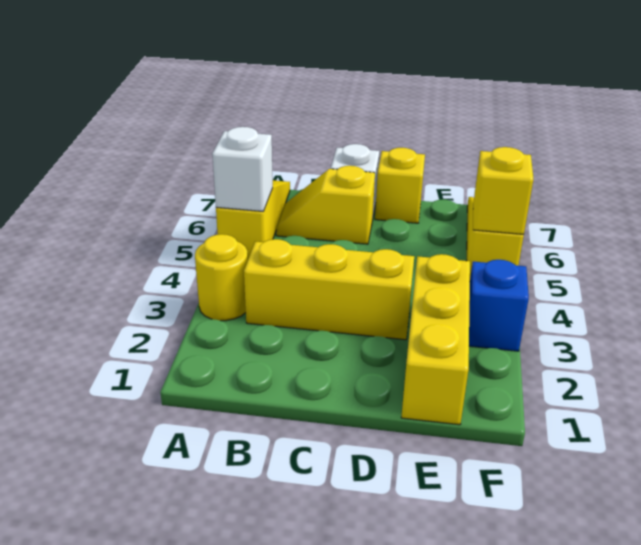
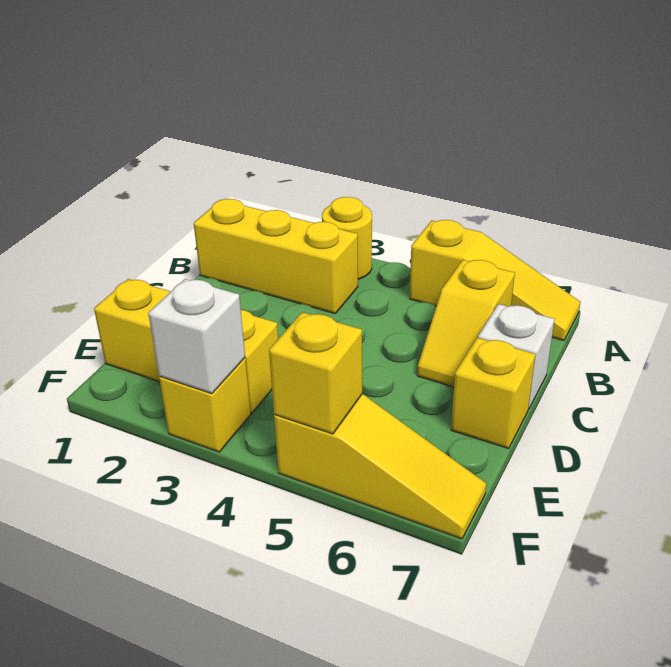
white brick A5 level 2 -> white brick F3 level 2
yellow brick B3:D3 level 1 -> yellow brick B1:B3 level 1
yellow slope B6:C6 level 1 top C -> yellow slope B6:C6 level 1 top B
blue brick F3 level 1 -> yellow brick F3 level 1

